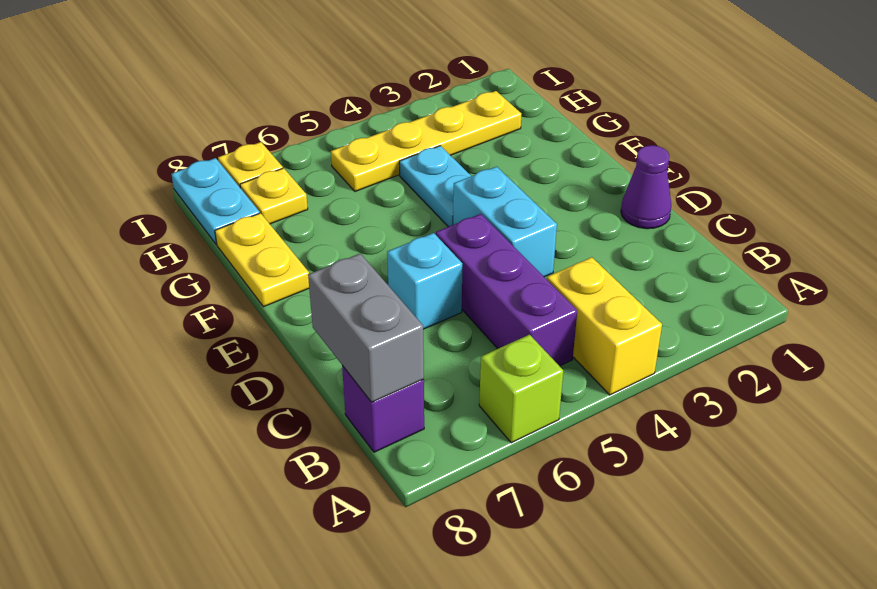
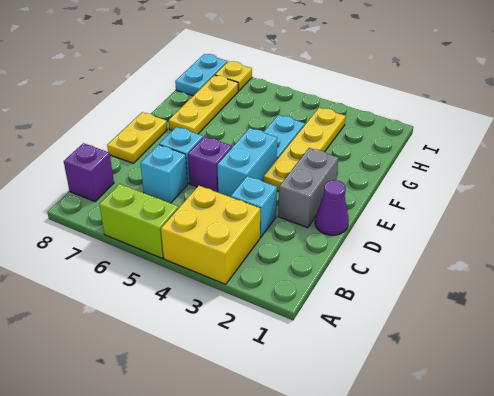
yellow brick A4:B4 level 1 -> yellow brick A3:B4 level 1
lime brick A6 level 1 -> lime brick A5:A6 level 1
purple brick B5:D5 level 1 -> purple brick D5 level 1
grey brick B8:C8 level 2 -> grey brick D2:E2 level 1
none -> cyan brick C3 level 1
none -> cyan brick C6 level 1
yellow plate F8:G8 level 1 -> yellow plate D8:E8 level 1
yellow plate H2:H5 level 1 -> yellow plate E3:H3 level 1
yellow plate H7 level 1 -> yellow plate F7:H7 level 1

